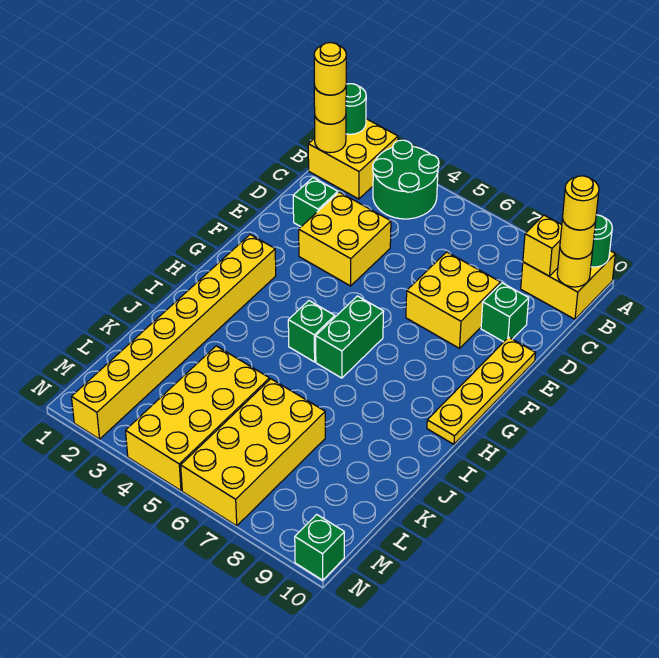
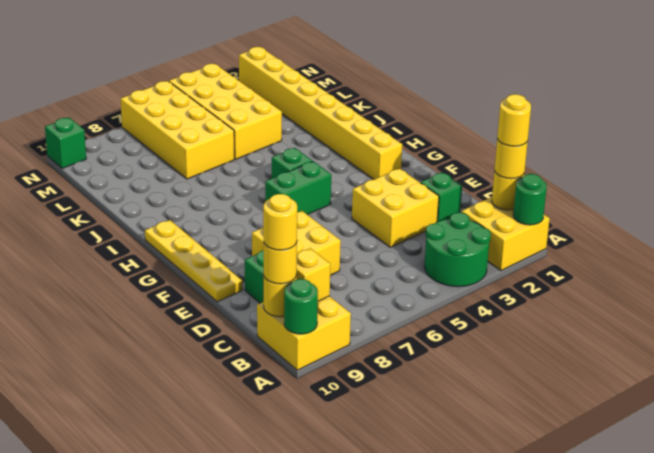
green brick G6:H6 level 1 -> green brick G5:G6 level 1

